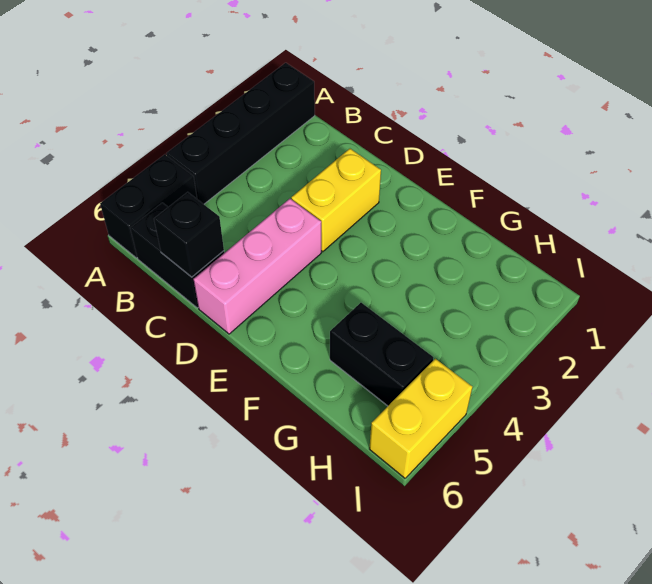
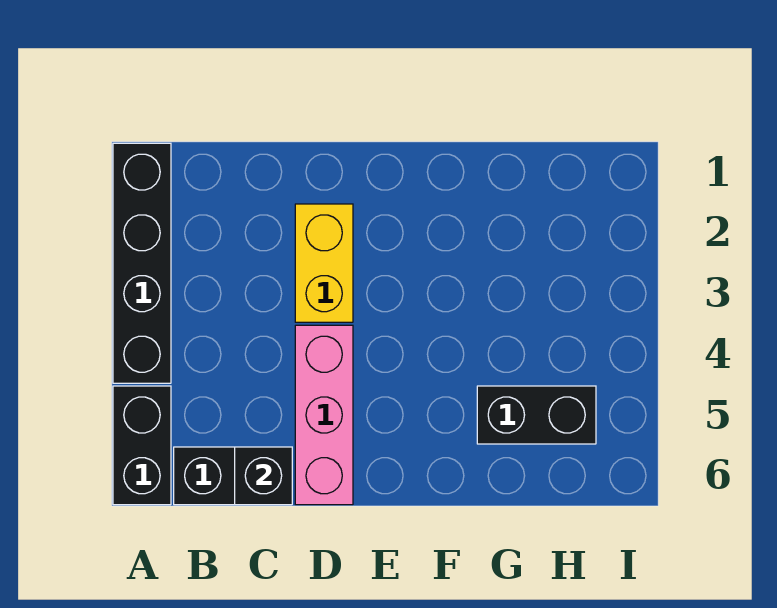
yellow brick I5:I6 level 1 -> none

